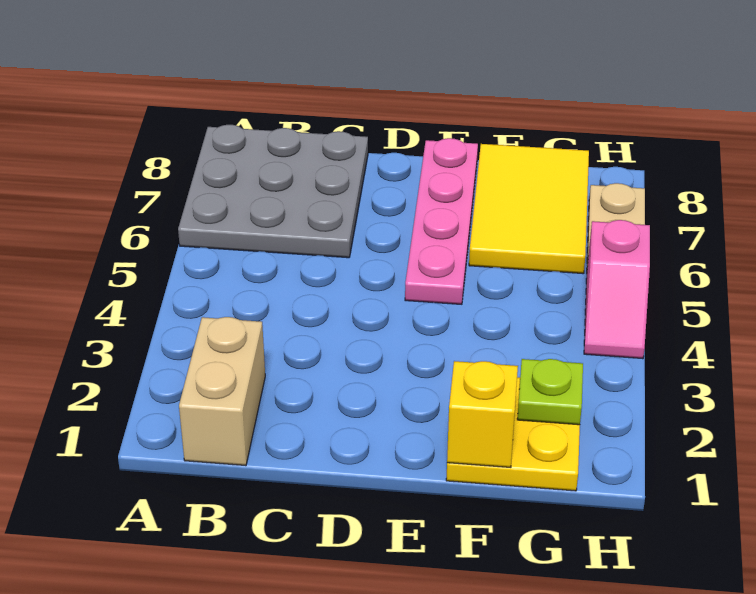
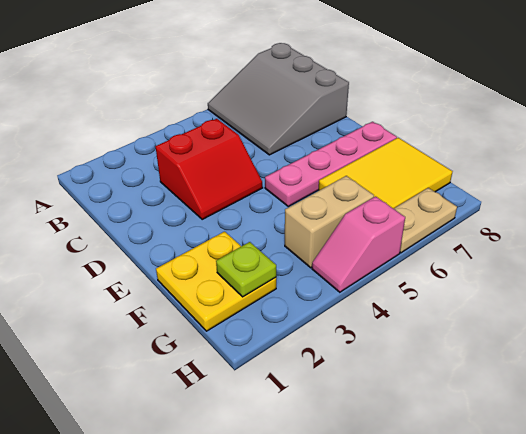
grey plate A6:C8 level 1 -> grey slope A6:C8 level 1 top 8
tan brick B1:B2 level 1 -> tan brick G4:G5 level 1
none -> red slope C3:D4 level 1 top C
yellow brick F1 level 2 -> none

